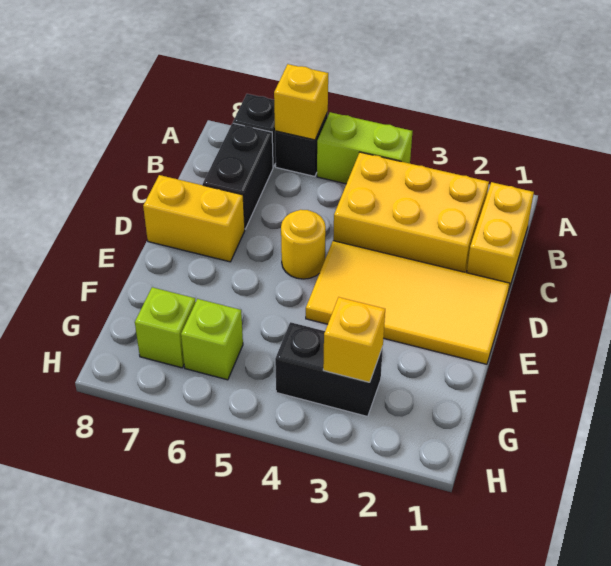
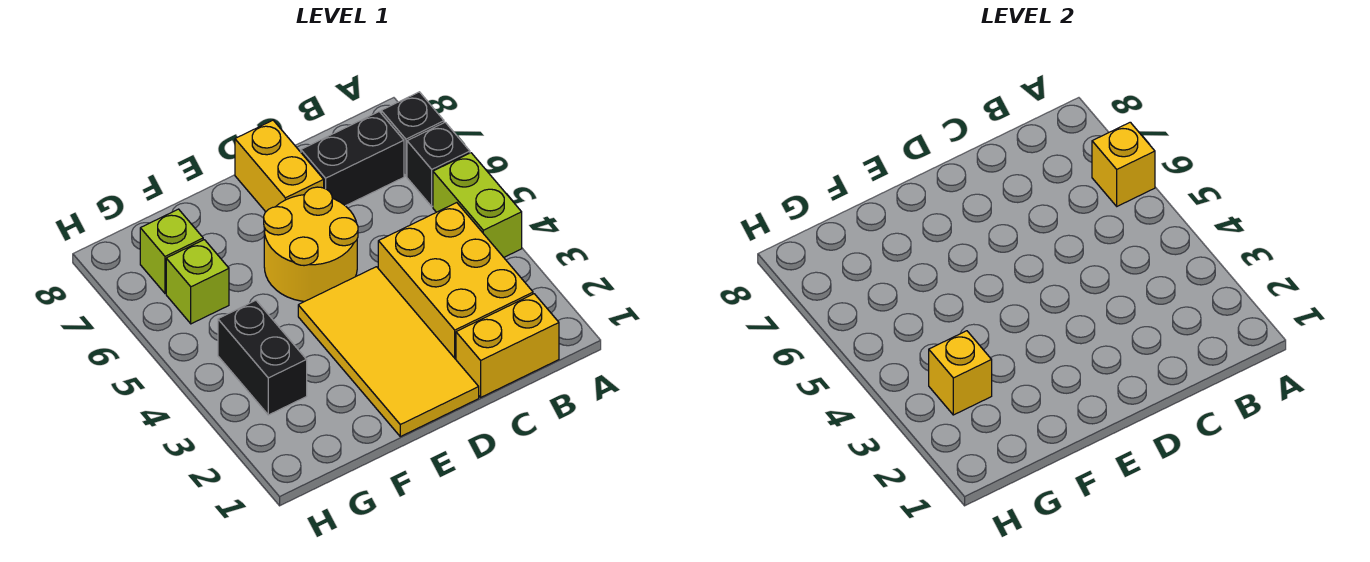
yellow round brick D5 level 1 -> yellow round brick D5:E6 level 1

